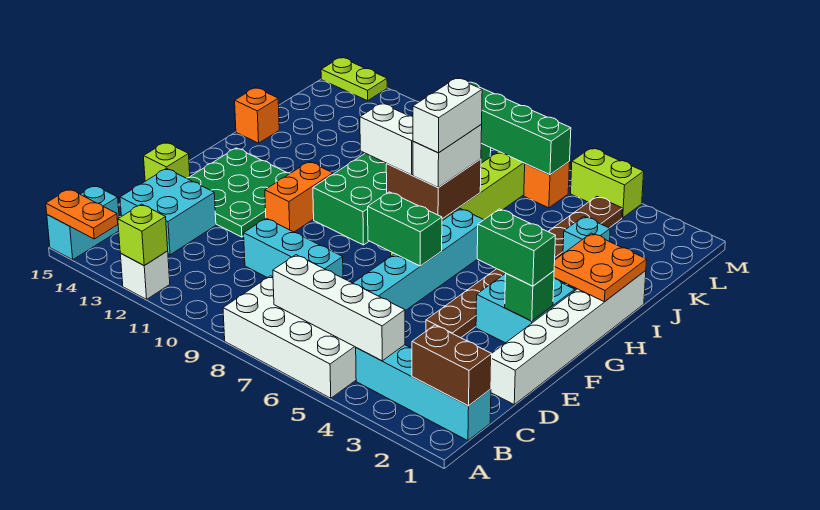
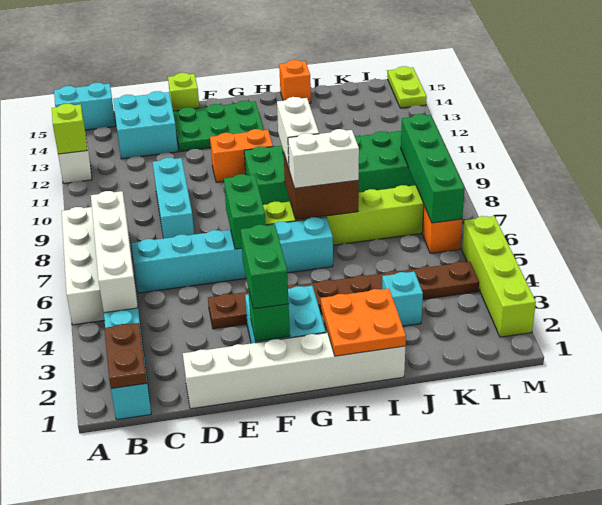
orange plate A14:A15 level 2 -> none
brown brick B1:B2 level 2 -> brown plate B1:B2 level 2
green plate E12:G14 level 1 -> green plate E13:G14 level 1
white brick H7:I7 level 4 -> none
lime brick M4:M5 level 1 -> lime brick M2:M5 level 1

